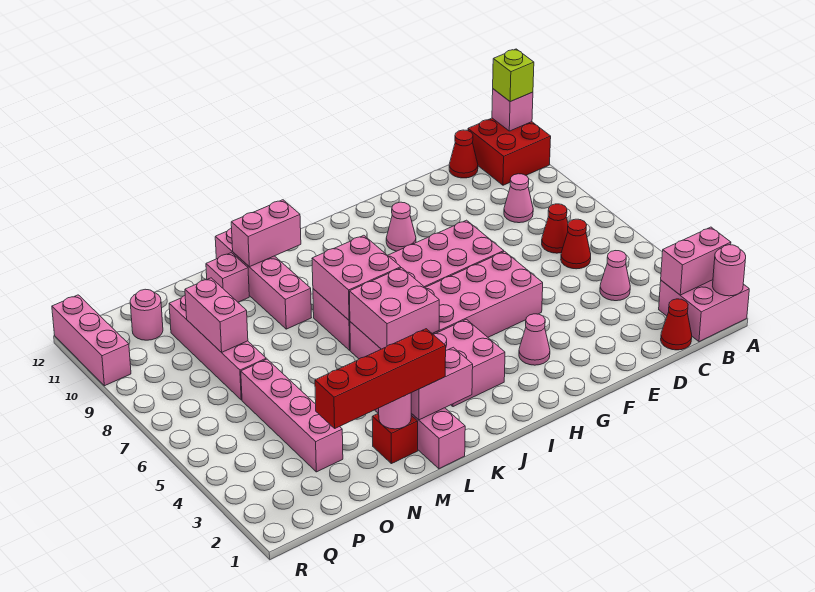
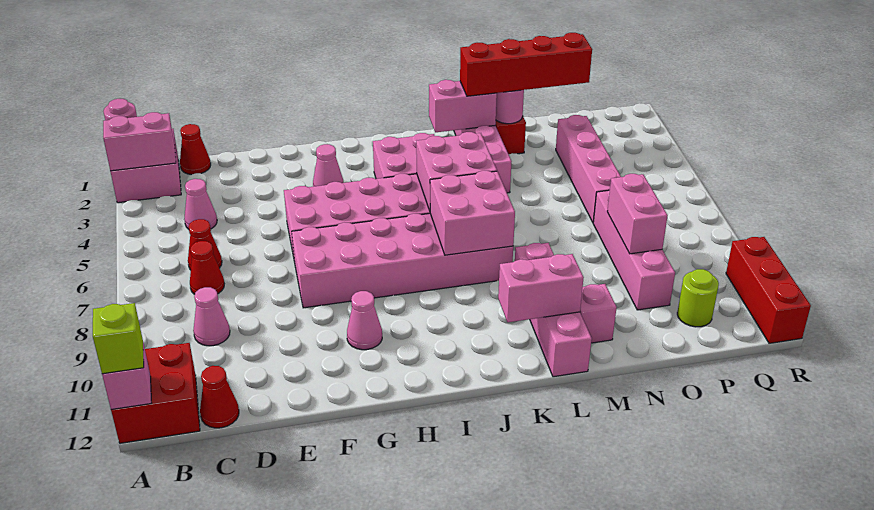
pink round brick P11 level 1 -> lime round brick P11 level 1
pink brick R10:R12 level 1 -> red brick R10:R12 level 1

